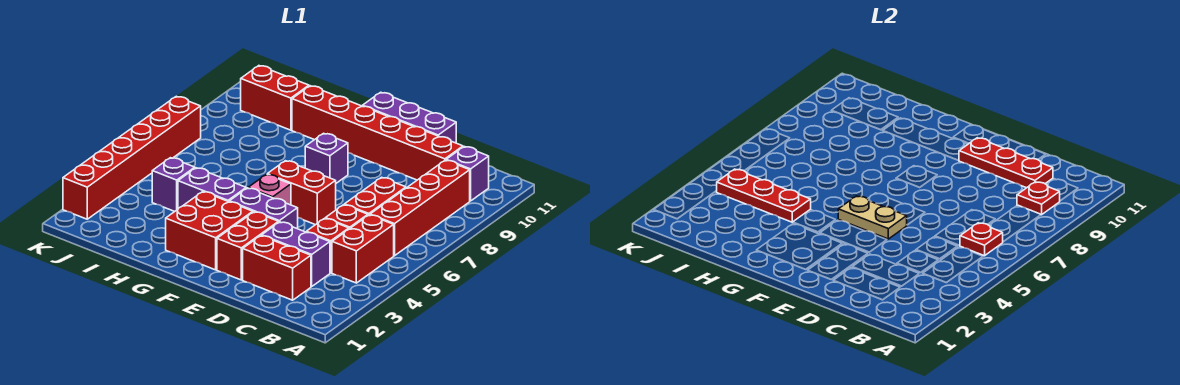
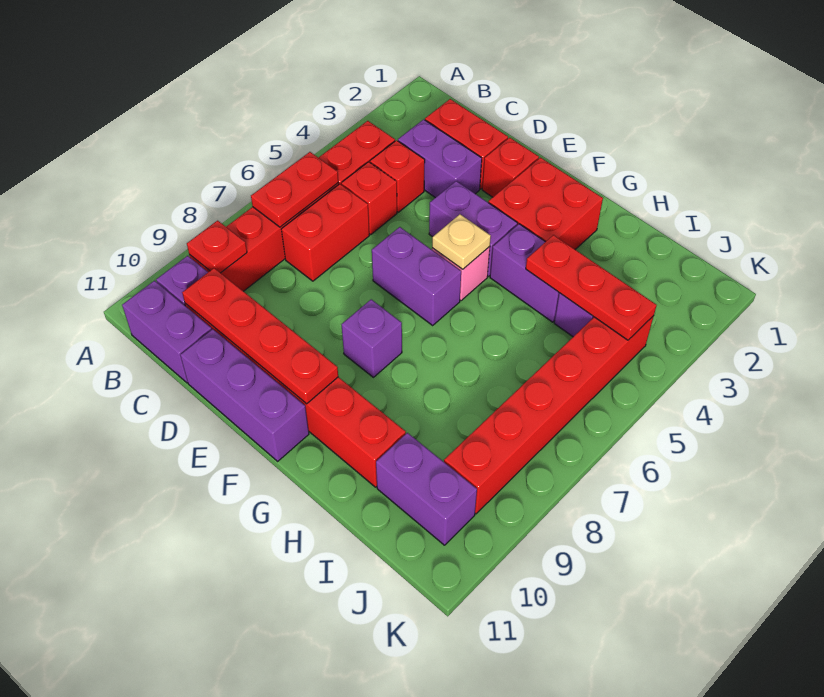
red plate B6 level 2 -> red plate B6:B7 level 2
none -> purple brick B11:C11 level 1
red plate C10:E10 level 2 -> red plate C10:F10 level 2
red brick E2:E3 level 1 -> red brick E2 level 1
tan plate E5:F5 level 2 -> tan plate F5 level 2
red brick E6:F6 level 1 -> purple brick E6:F6 level 1
red brick I10:J10 level 1 -> purple brick I10:J10 level 1
red brick K2:K7 level 1 -> red brick J4:J9 level 1

